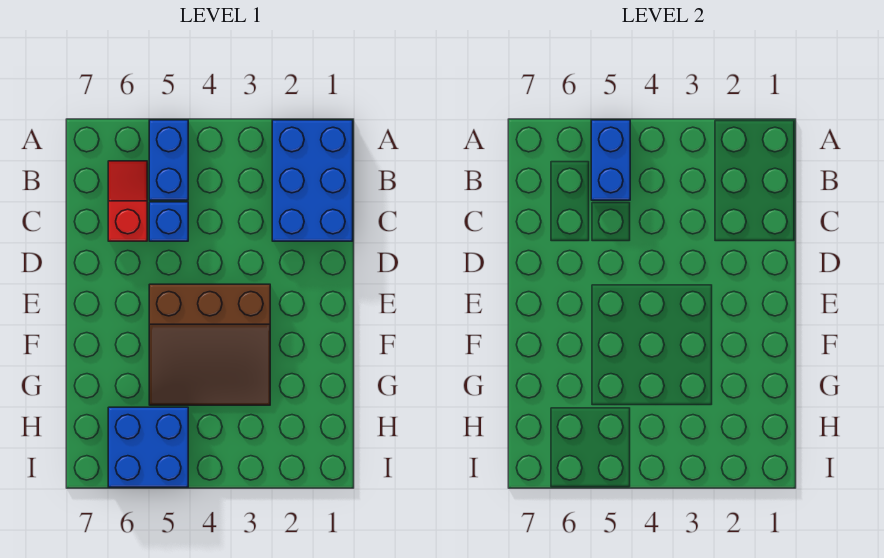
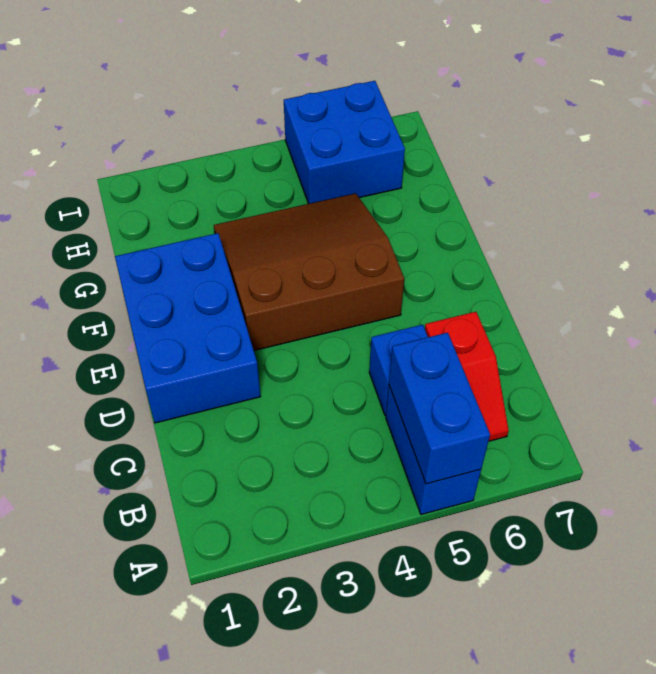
blue brick A1:C2 level 1 -> blue brick D1:F2 level 1

